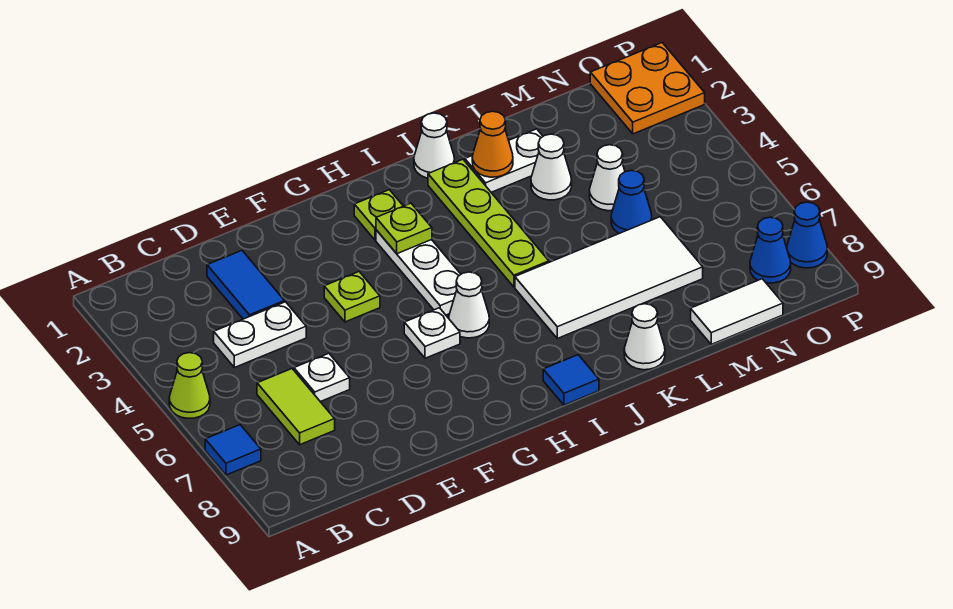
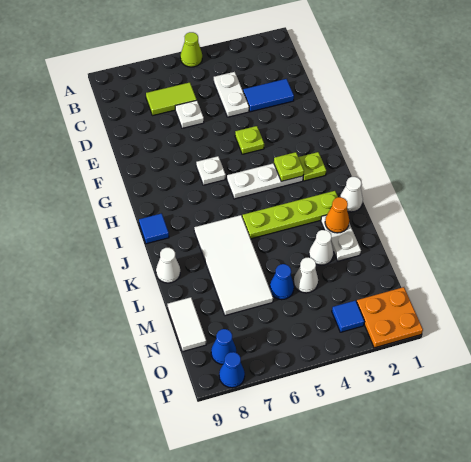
blue tile A7 level 1 -> blue tile O3 level 1
white cone H6 level 1 -> none

